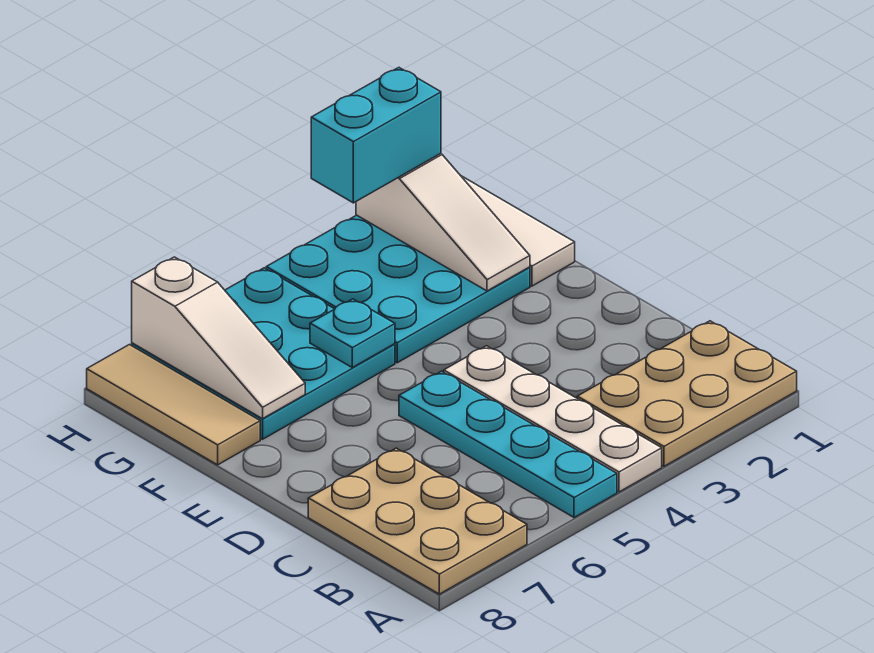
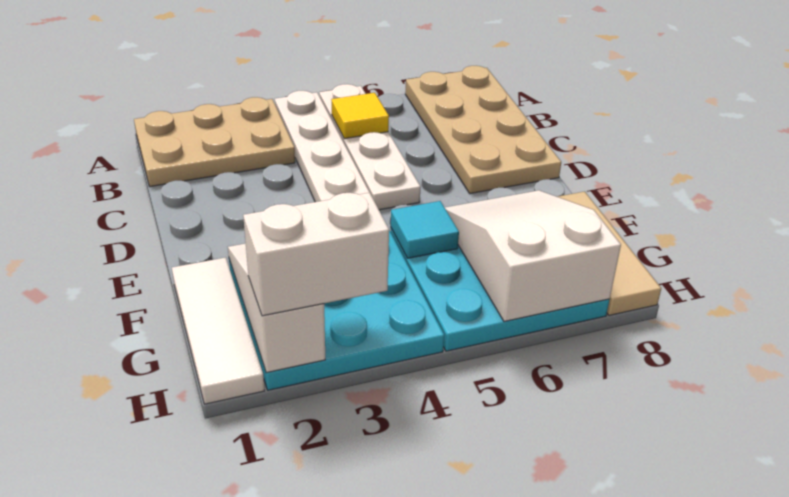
cyan plate A5:D5 level 1 -> white plate A5:D5 level 1
tan plate A7:C8 level 1 -> tan plate A7:D8 level 1
none -> yellow tile B5 level 2
cyan plate F5 level 2 -> cyan tile F5 level 2
white slope F7:H7 level 2 top H -> white slope F6:H7 level 2 top H
cyan brick H2:H3 level 3 -> white brick H2:H3 level 3

